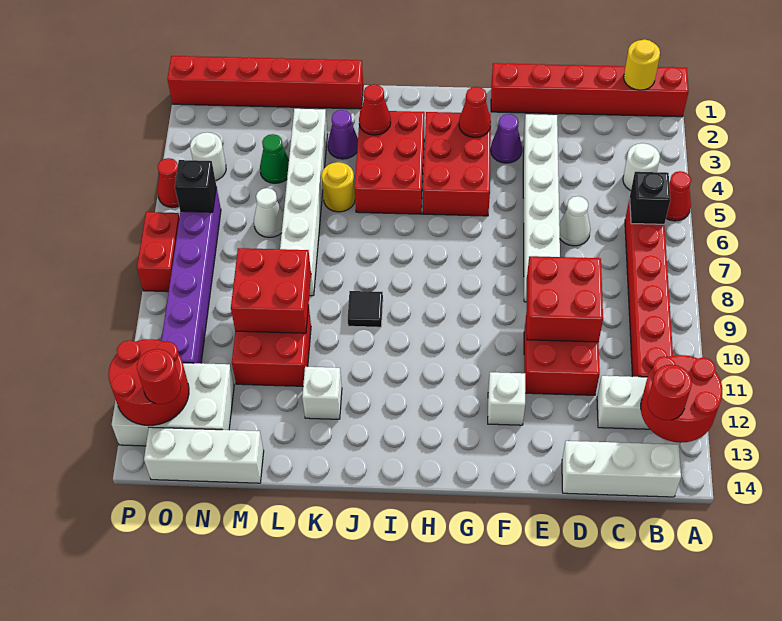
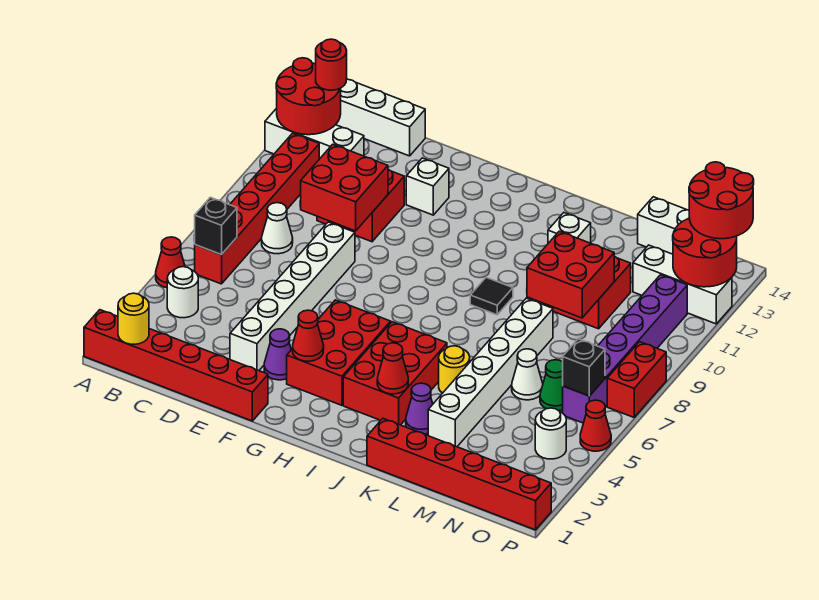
white cone D6 level 1 -> white cone C8 level 1
green cone M4 level 1 -> green cone N6 level 1
white brick N12:P13 level 1 -> white brick N12:P12 level 1
red round brick O13 level 3 -> red round brick O13:P14 level 3

